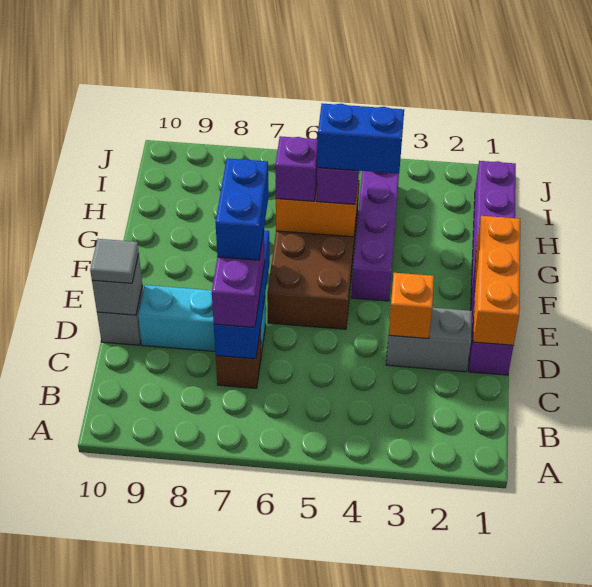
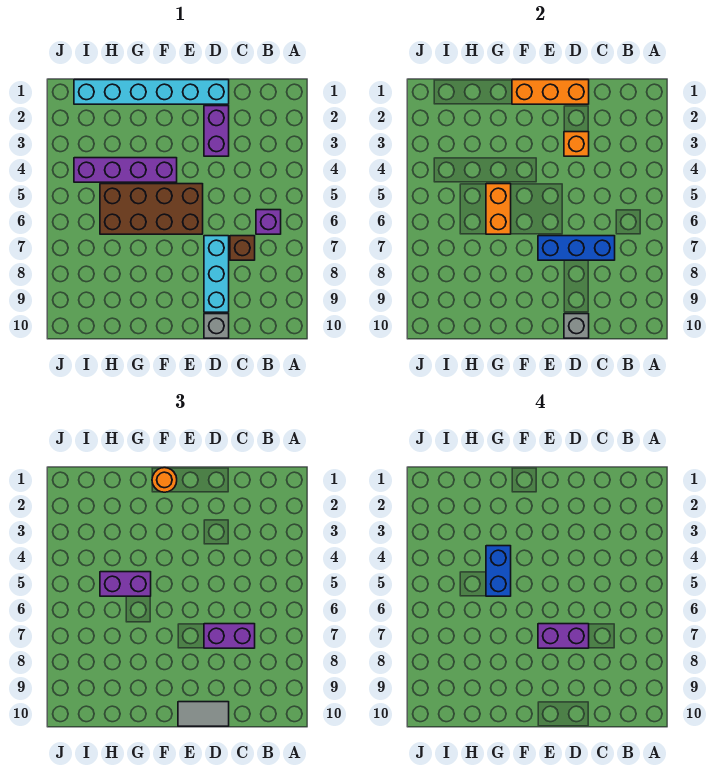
purple brick D1:I1 level 1 -> cyan brick D1:I1 level 1
grey brick D2:D3 level 1 -> purple brick D2:D3 level 1
blue brick D7:E7 level 4 -> purple brick D7:E7 level 4
grey tile D10 level 3 -> grey tile D10:E10 level 3
none -> orange round brick F1 level 3
purple brick G6 level 3 -> purple brick B6 level 1

